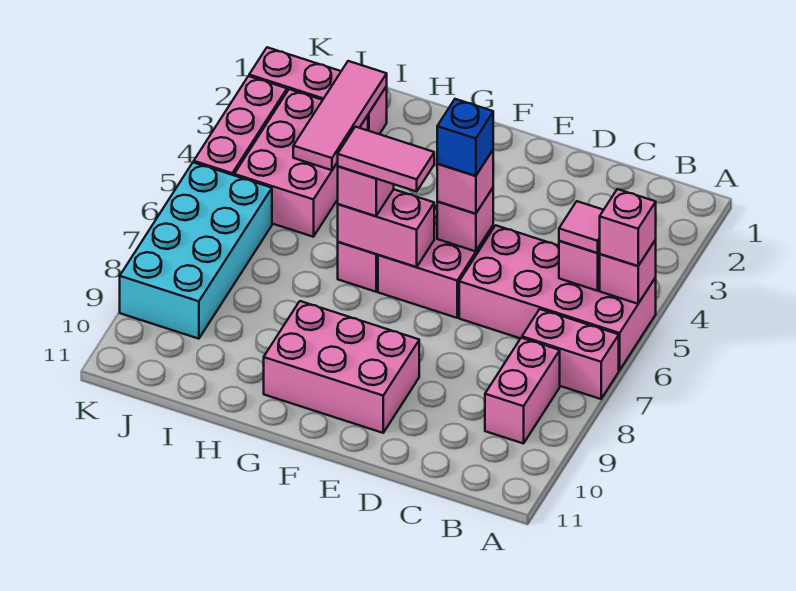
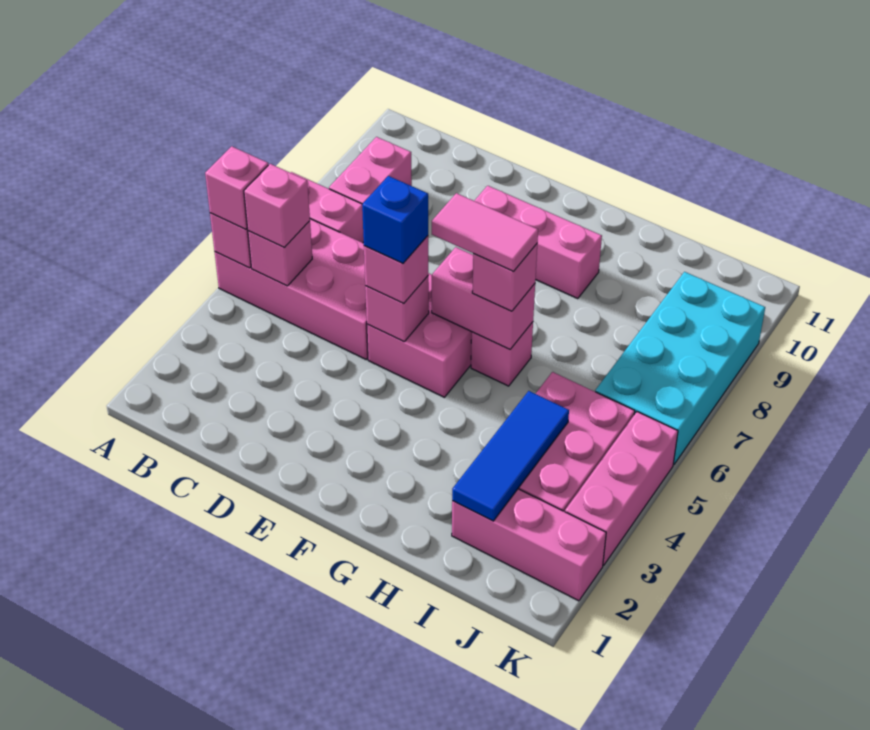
pink tile B5 level 3 -> pink brick B5 level 3
pink brick E9:G10 level 1 -> pink brick E9:G9 level 1
pink tile I2:I4 level 2 -> blue tile I2:I4 level 2

